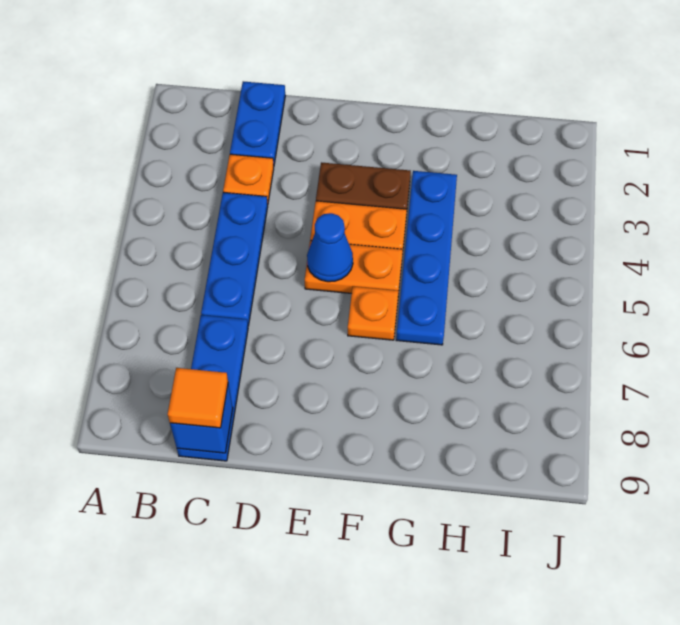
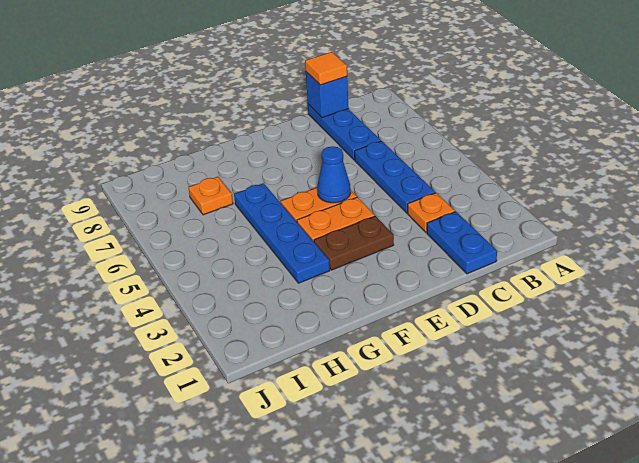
orange plate F6 level 1 -> orange plate H7 level 1

